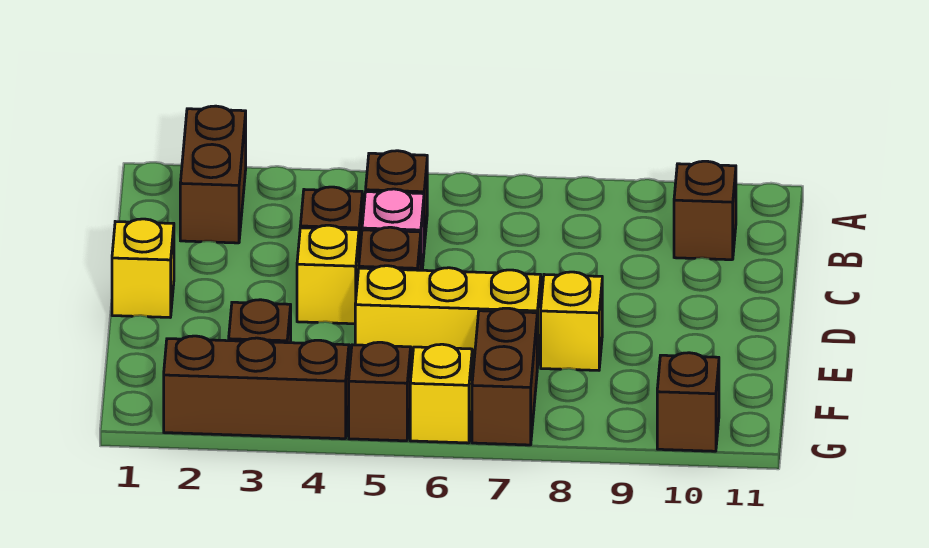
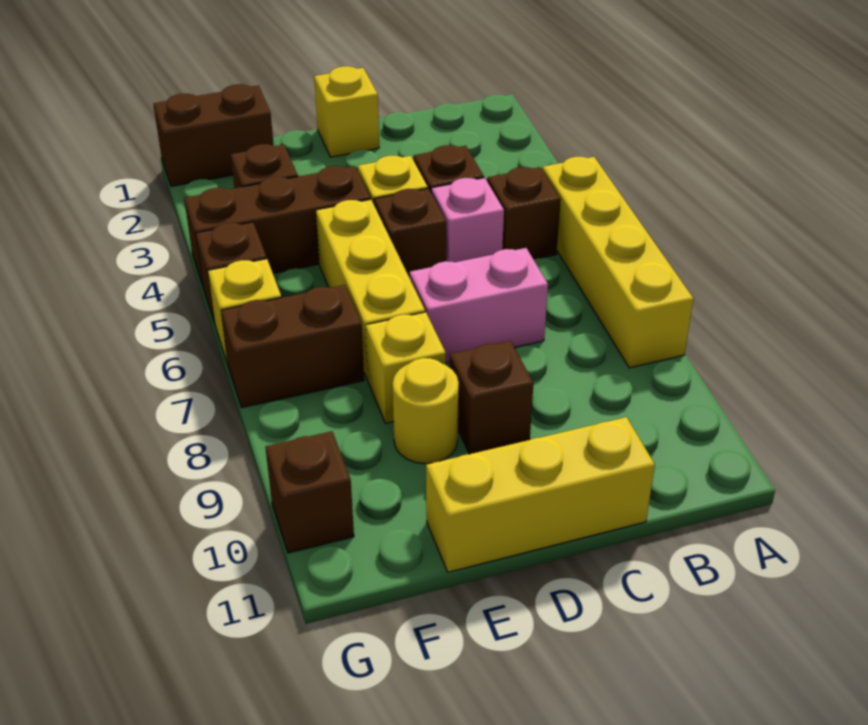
brown brick A2:B2 level 1 -> brown brick F1:G1 level 1
none -> yellow brick A5:A8 level 1
brown brick B10 level 1 -> brown brick D9 level 1
none -> pink brick C7:D7 level 1
none -> yellow brick C11:E11 level 1
none -> yellow round brick E9 level 1
brown brick G2:G4 level 1 -> brown brick E4:G4 level 1

